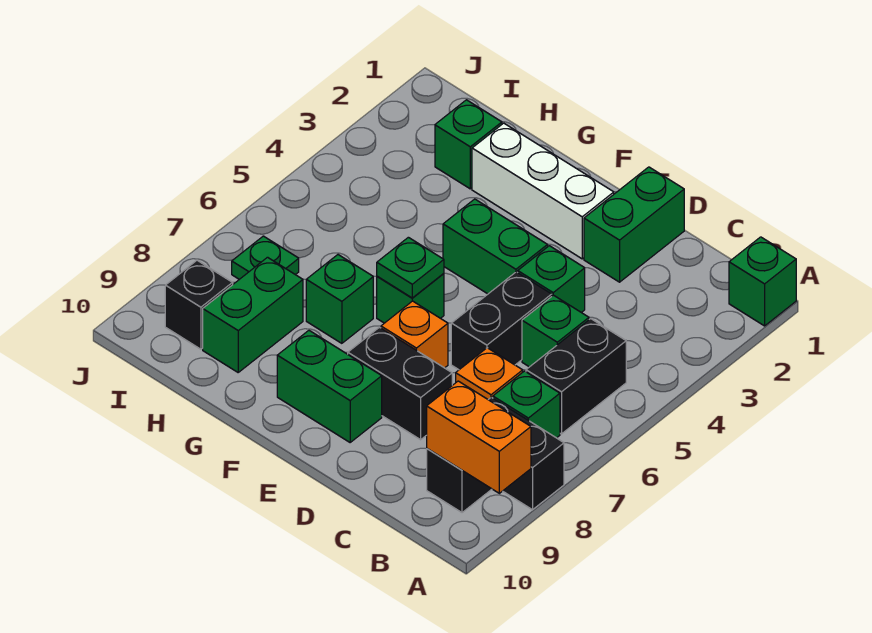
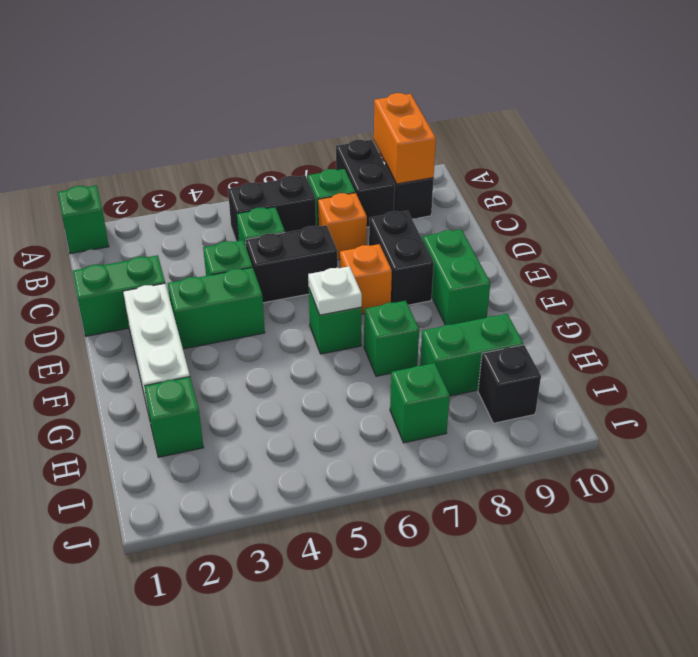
green brick E4:F4 level 1 -> green brick E3:E4 level 1
green plate F6 level 2 -> white plate F6 level 2
green plate I7 level 1 -> green brick I7 level 1

